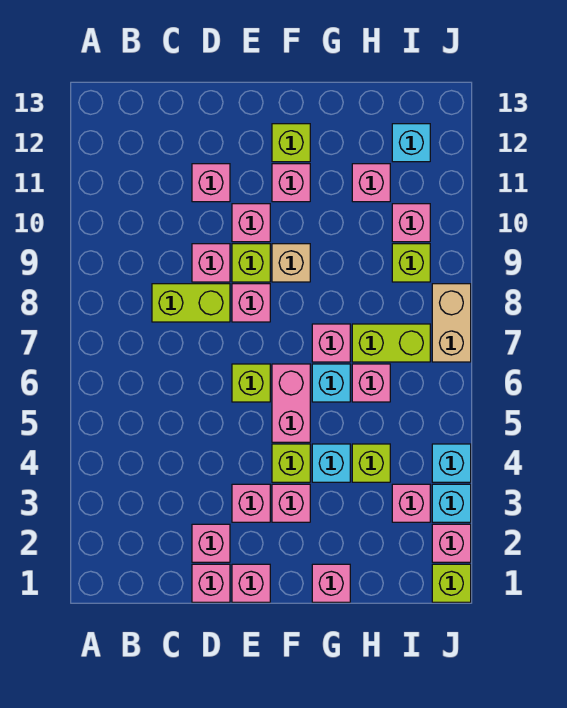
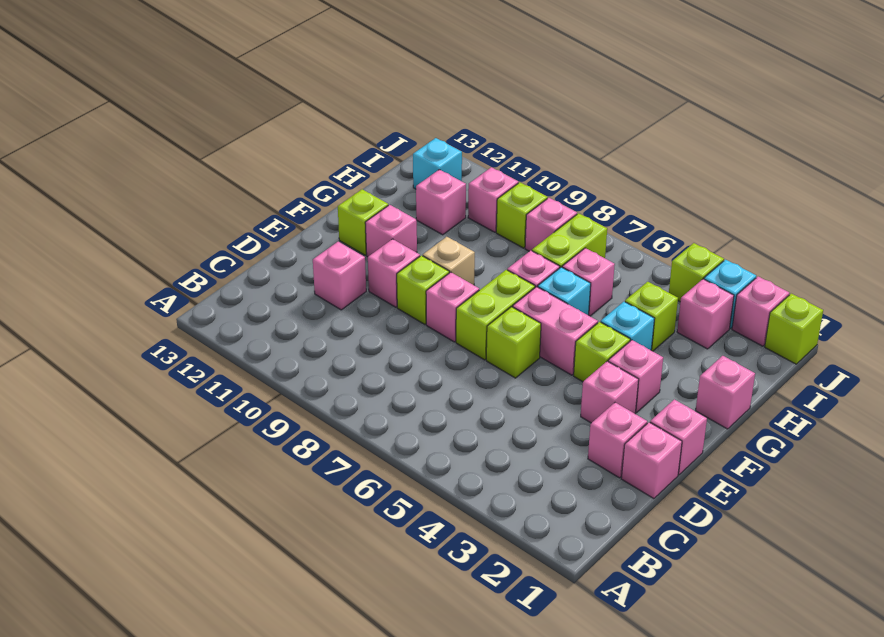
lime brick C8:D8 level 1 -> lime brick E7:F7 level 1
pink brick D9 level 1 -> pink brick I8 level 1
cyan brick J4 level 1 -> lime brick J4 level 1
tan brick J7:J8 level 1 -> none

